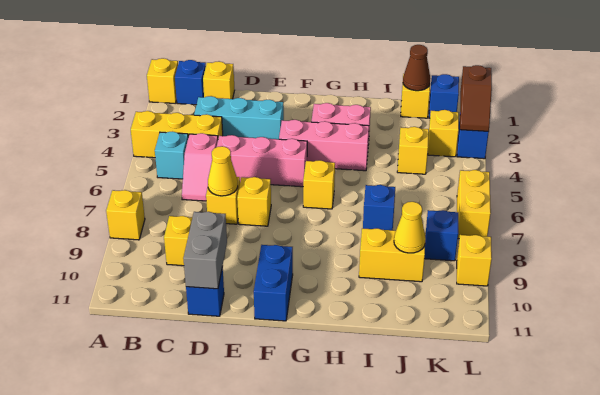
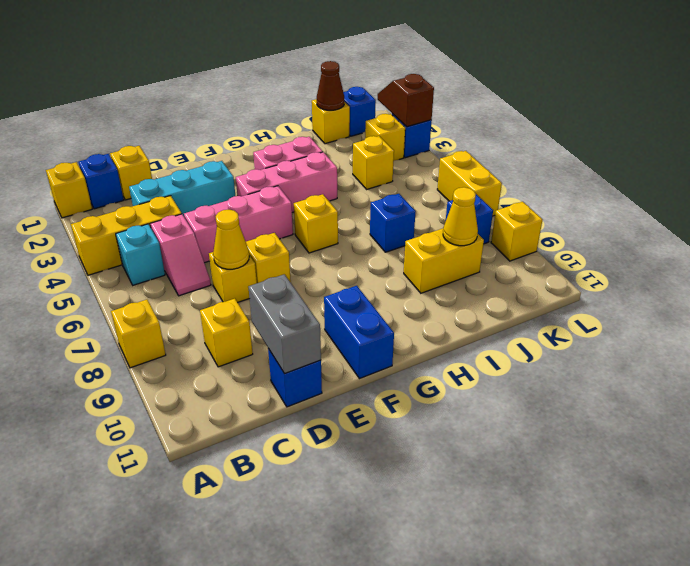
brown slope L2:L3 level 2 top 2 -> brown slope L2:L3 level 2 top 3

